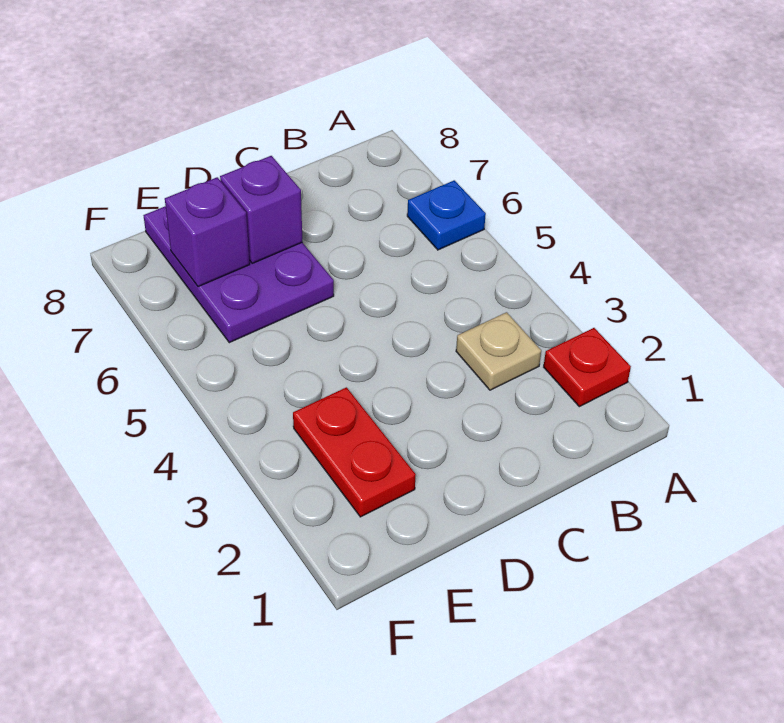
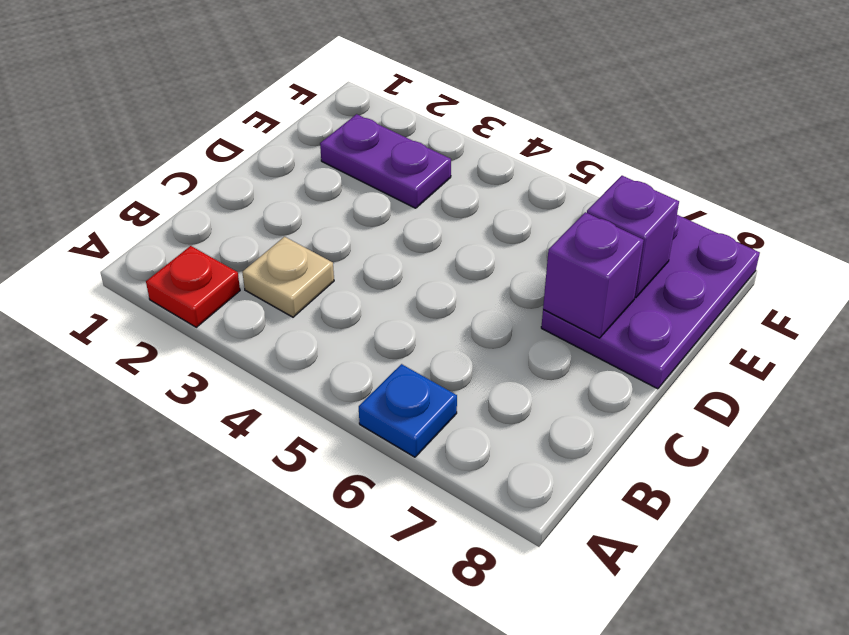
purple plate D6:E8 level 1 -> purple plate D7:F8 level 1
red plate E2:E3 level 1 -> purple plate E2:E3 level 1

